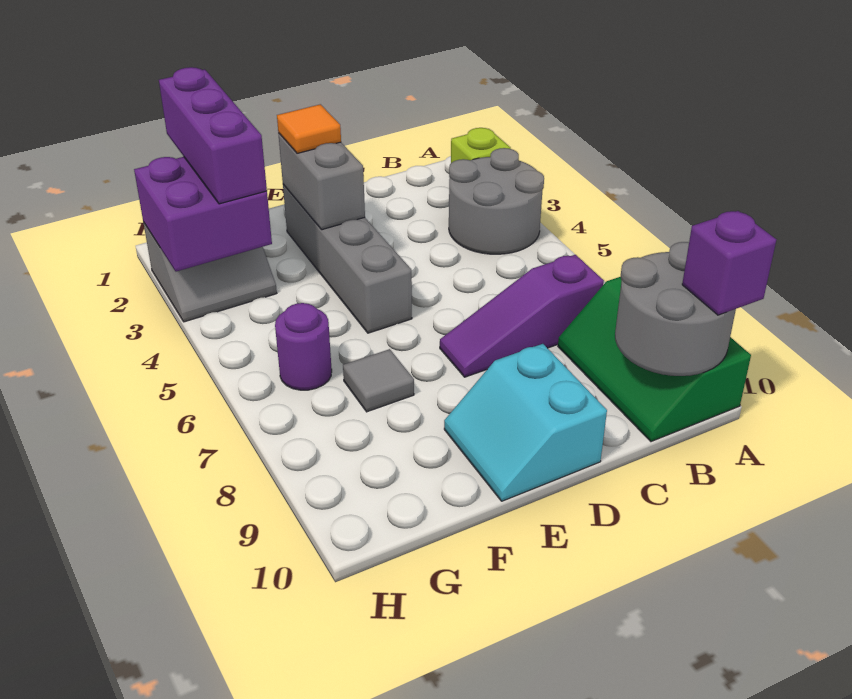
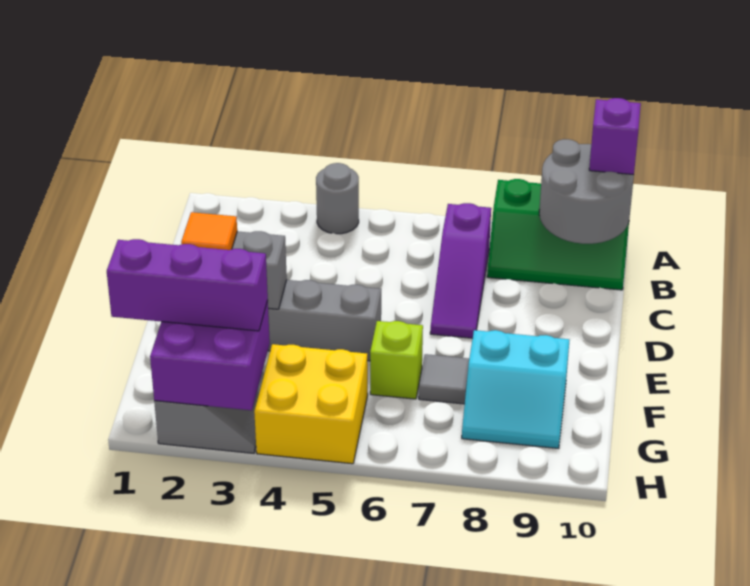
lime brick A2 level 1 -> lime brick F6 level 1
grey round brick A3:B4 level 1 -> grey round brick A4 level 1
cyan slope D9:E10 level 1 top D -> cyan slope F8:G9 level 1 top F
none -> yellow brick G4:H5 level 1
purple round brick G6 level 1 -> none

